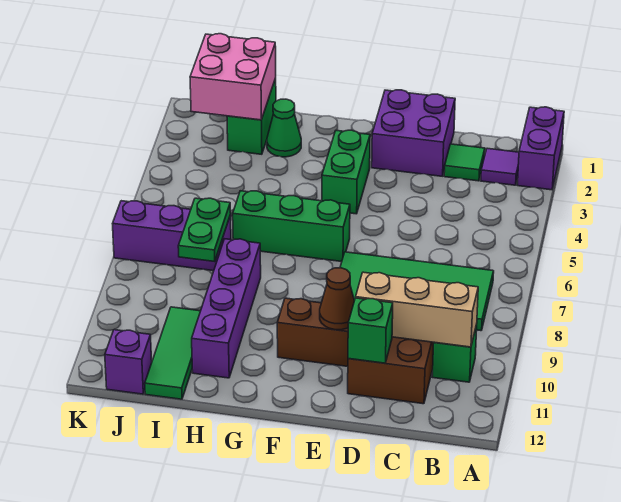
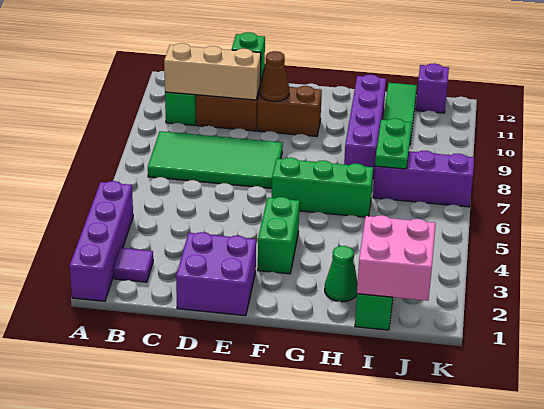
purple brick A1:A2 level 1 -> purple brick A1:A4 level 1
green tile C2 level 1 -> none

